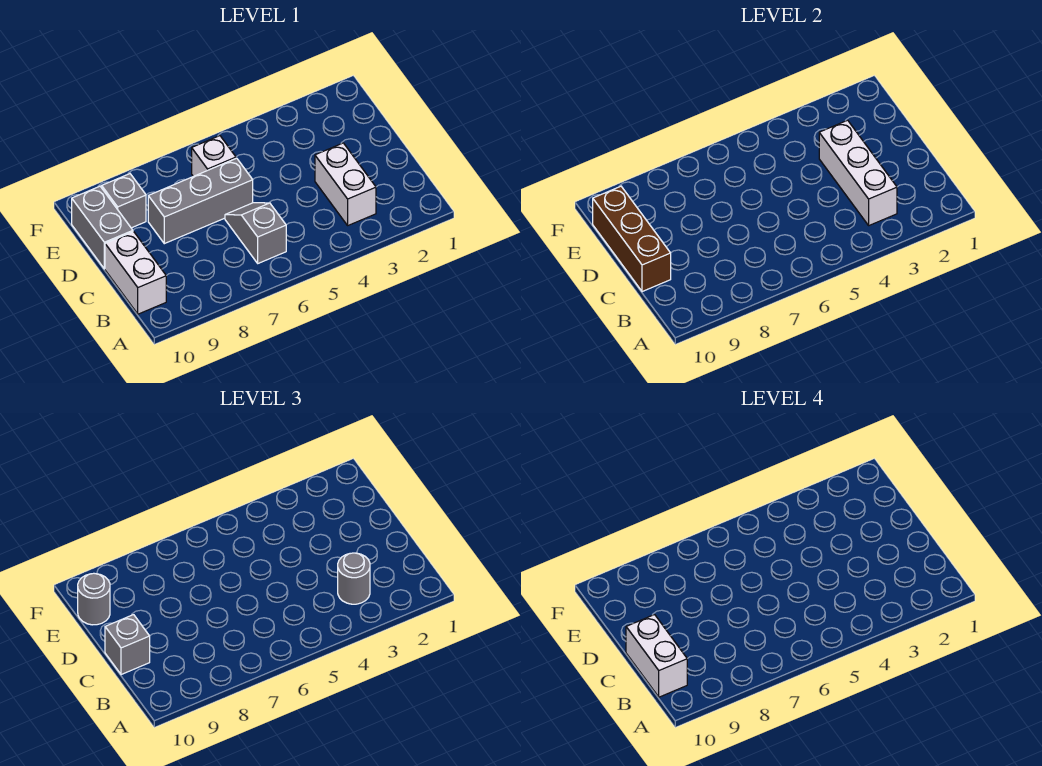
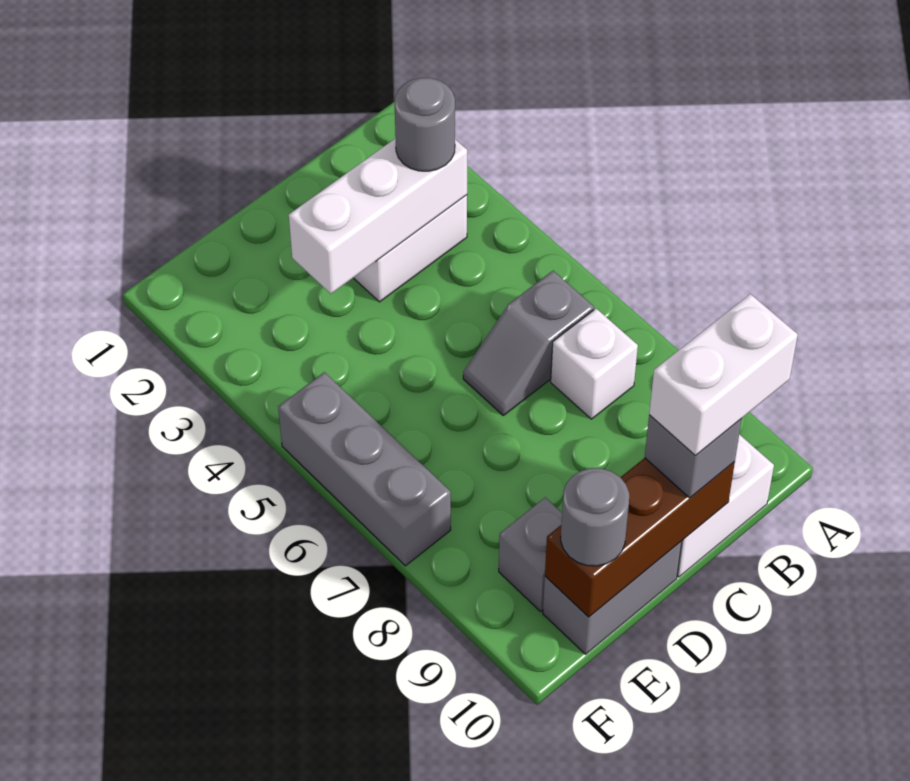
grey brick D6:D8 level 1 -> grey brick F5:F7 level 1
white brick E6 level 1 -> white brick B7 level 1

